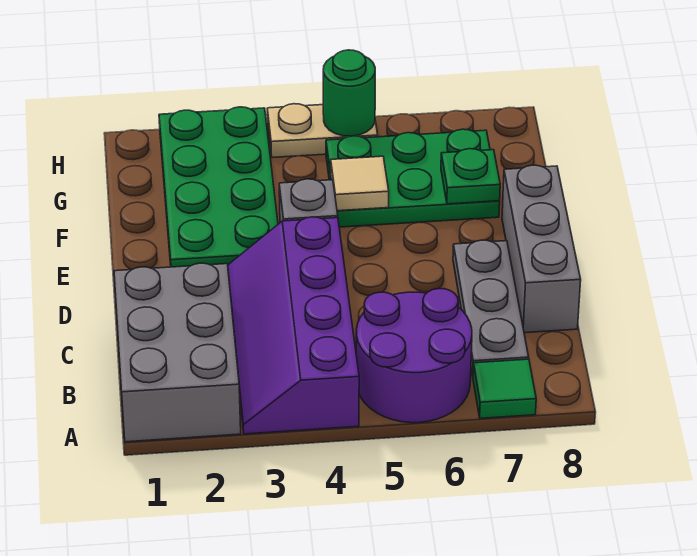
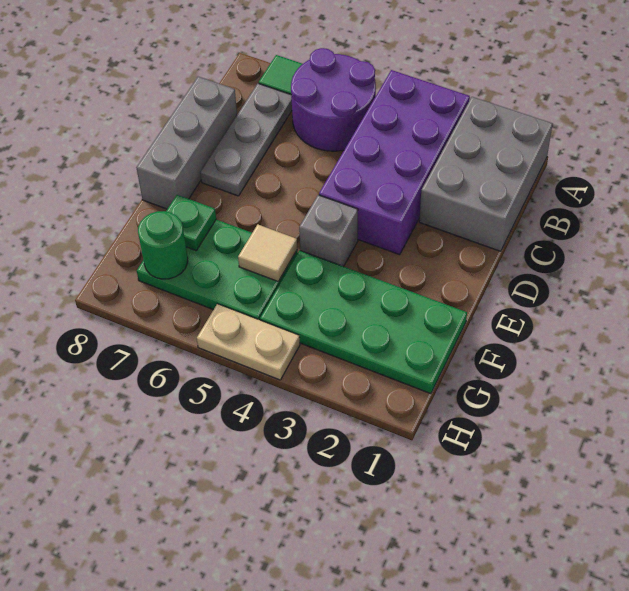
purple slope A3:D4 level 1 top 4 -> purple brick A3:D4 level 1
green plate E2:H3 level 1 -> green plate F1:G4 level 1
green round brick H5 level 2 -> green round brick G7 level 2

